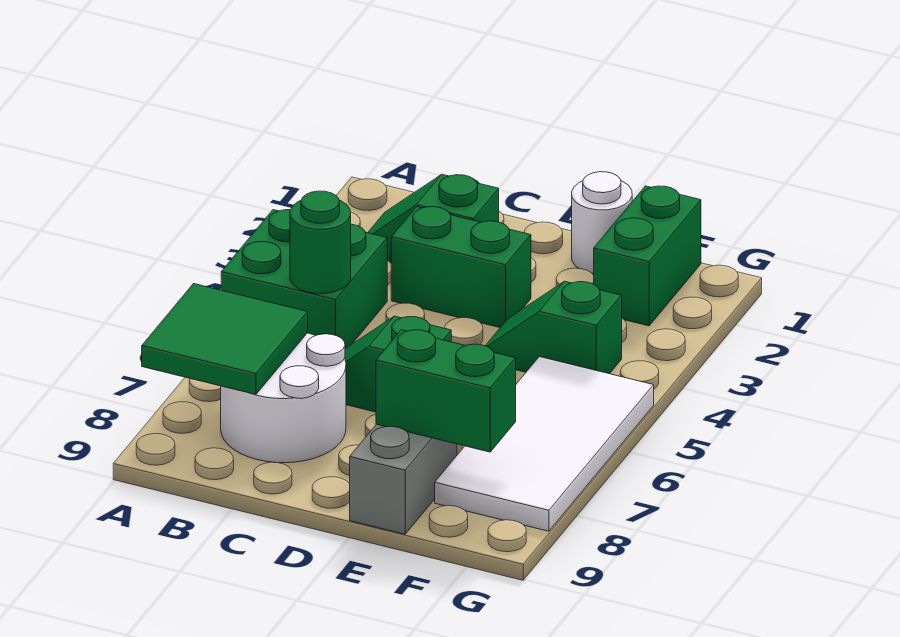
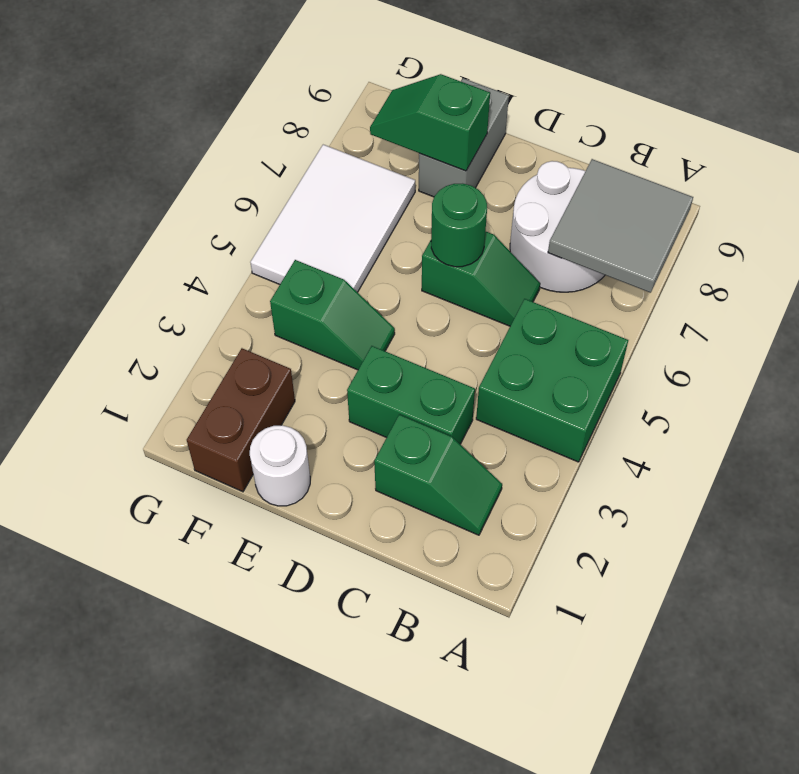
green tile A7:B8 level 2 -> grey tile A7:B8 level 2
green round brick B5 level 2 -> green round brick D6 level 2
green brick E8:F8 level 2 -> green slope E8:F8 level 2 top E
green brick F1:F2 level 1 -> brown brick F1:F2 level 1
white tile F5:G8 level 1 -> white tile F5:G7 level 1

